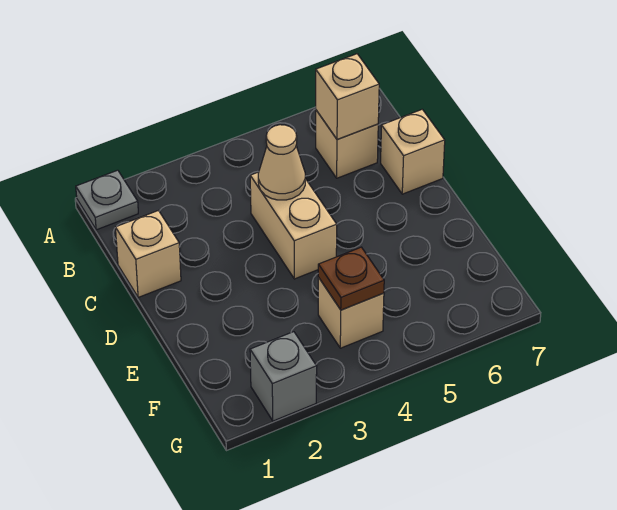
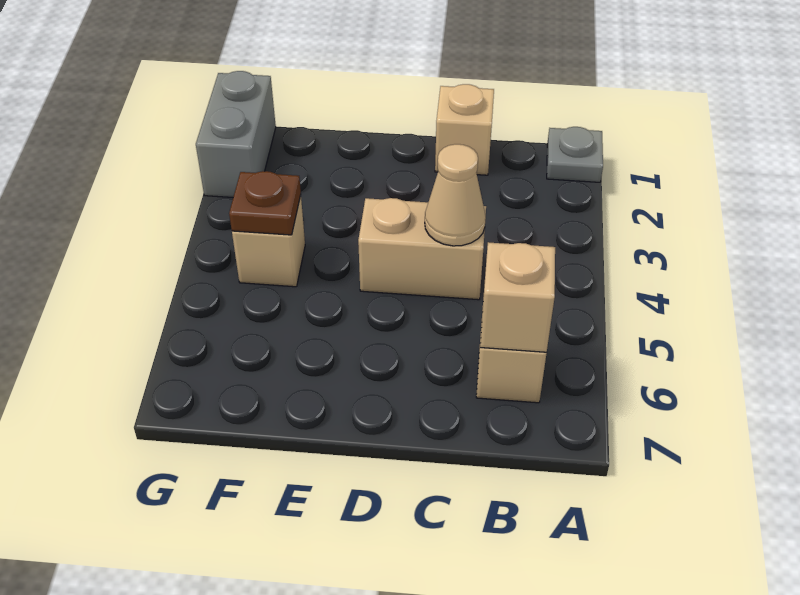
tan brick C7 level 1 -> none
grey brick G2 level 1 -> grey brick G1:G2 level 1

